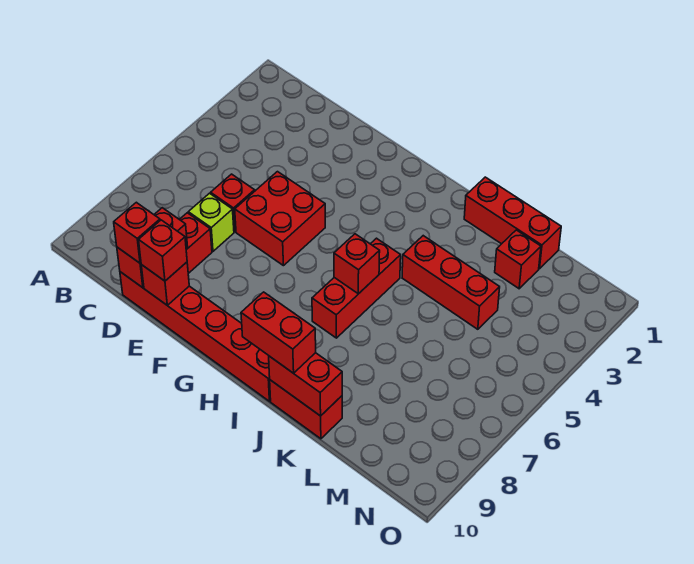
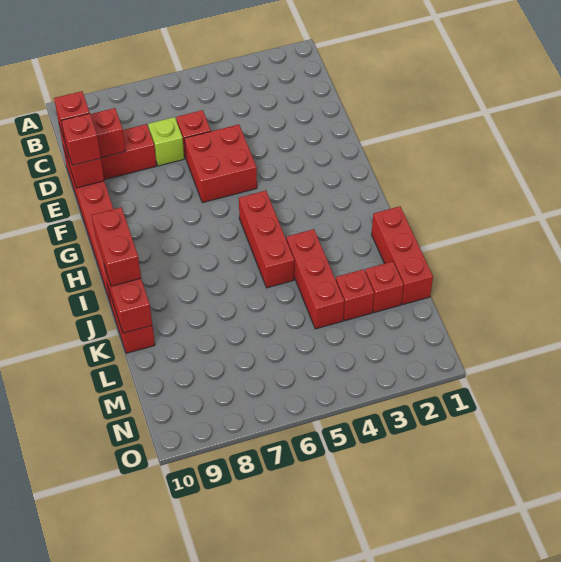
red brick I5:I7 level 1 -> red brick H5:J5 level 1
red brick I6 level 2 -> red brick L3 level 1

